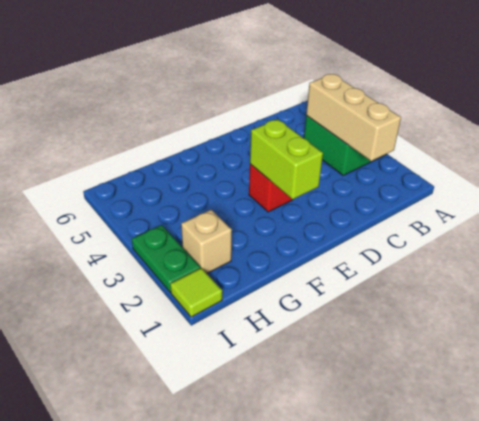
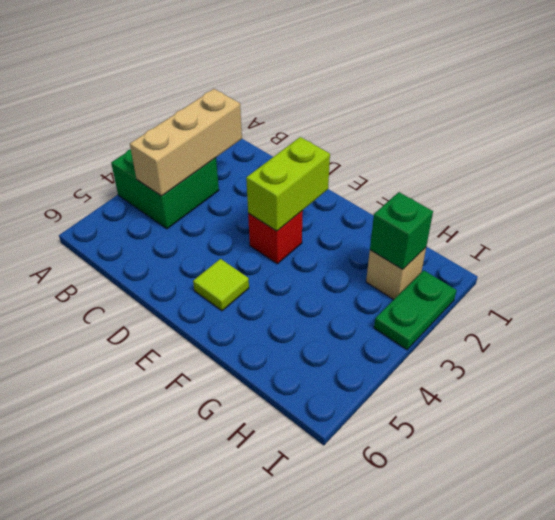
none -> green brick H2 level 2
lime tile I1 level 1 -> lime tile E5 level 1

